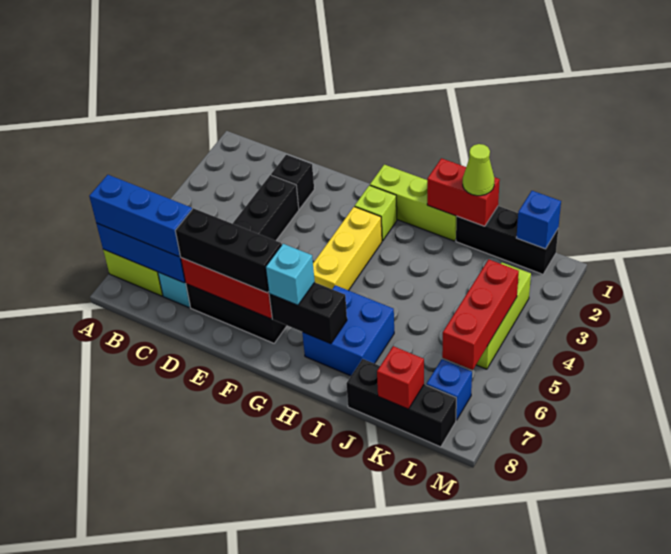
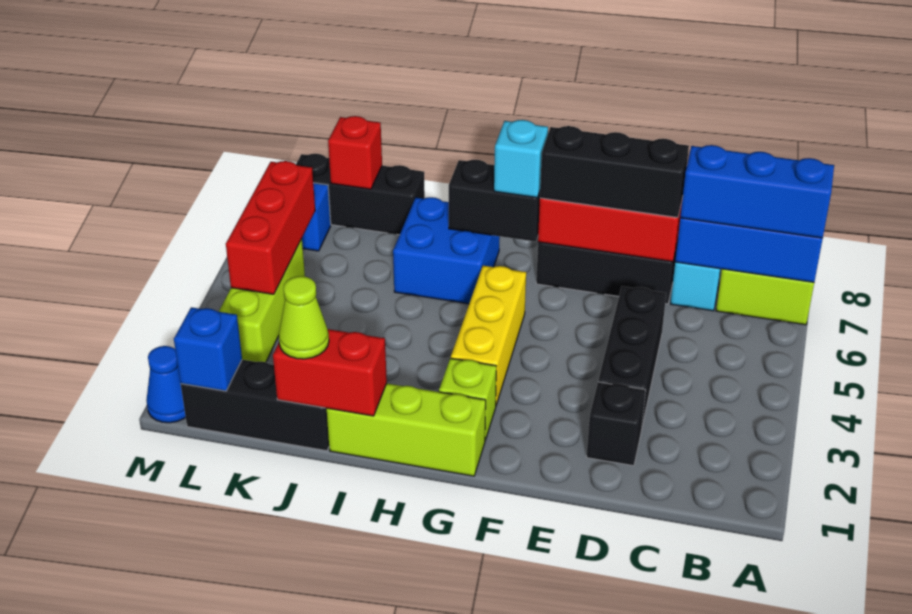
none -> blue cone M1 level 1

